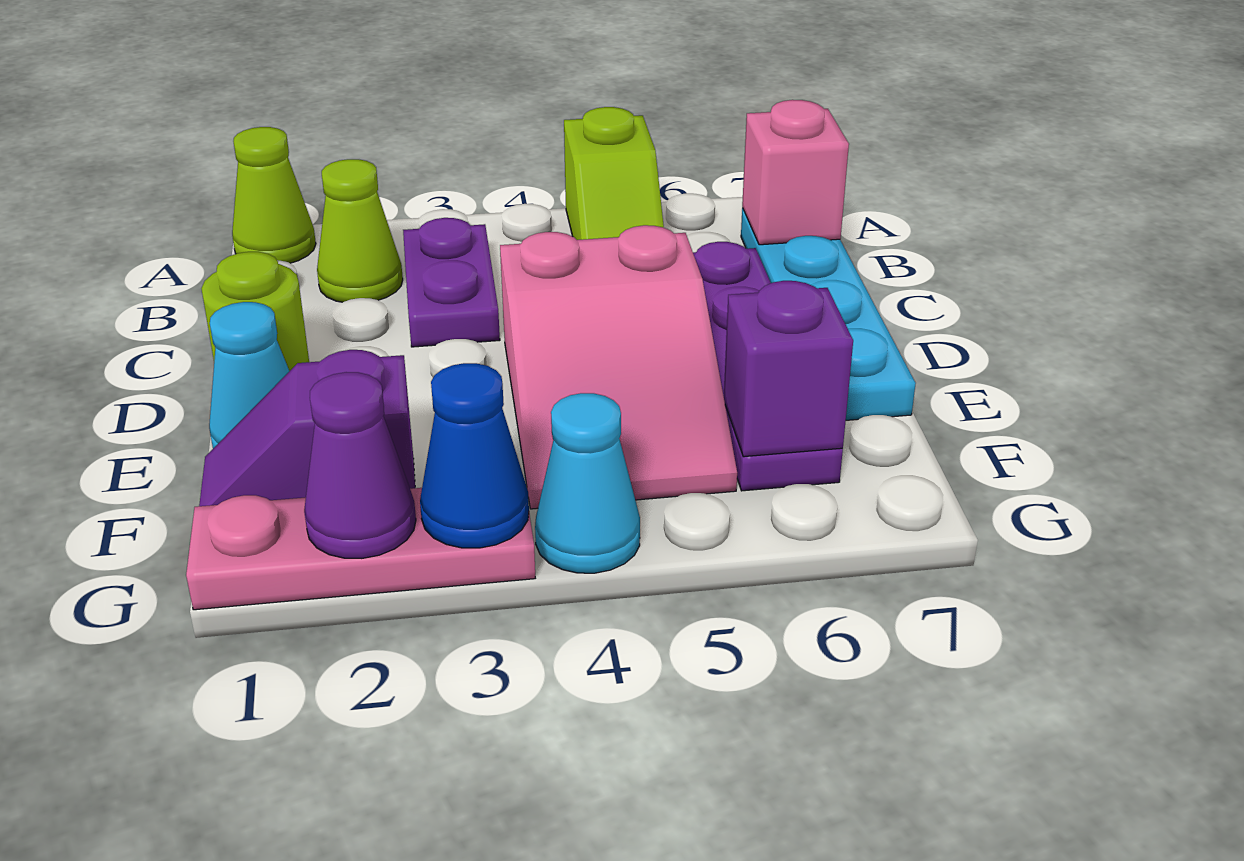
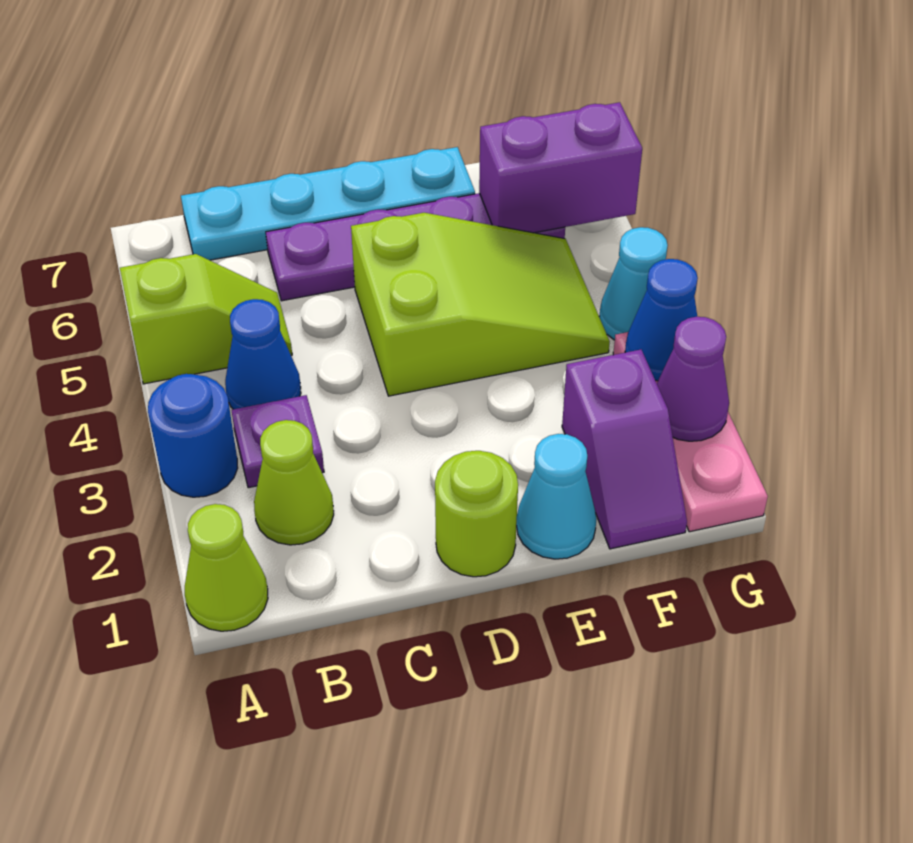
none -> blue round brick A3 level 1
purple plate B3:C3 level 1 -> purple plate B3 level 1
none -> blue cone B4 level 1
pink brick B7 level 2 -> none
pink slope D4:F5 level 1 top D -> lime slope D4:F5 level 1 top D
purple brick F6 level 2 -> purple brick F6:G6 level 2

